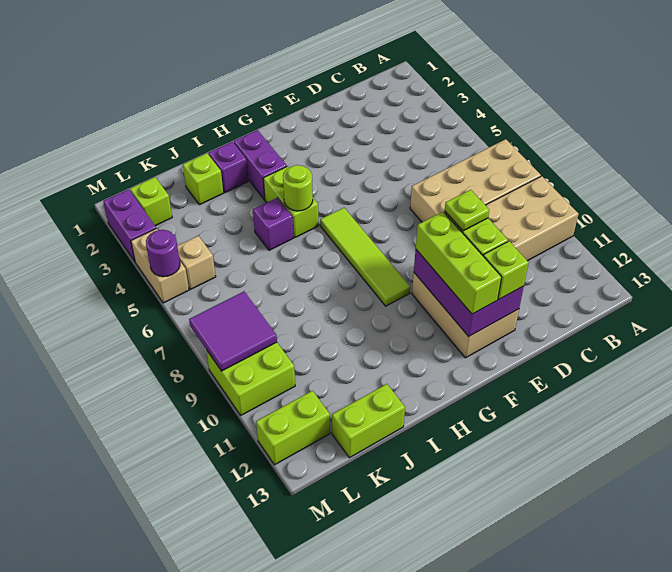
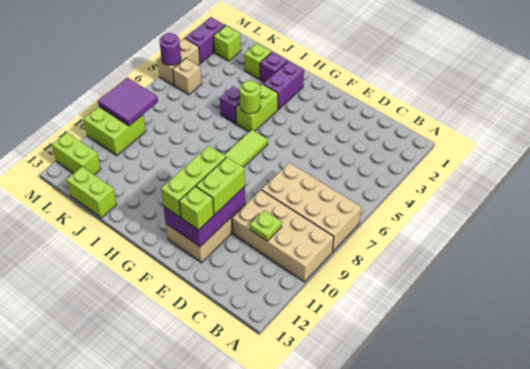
lime plate E10 level 4 -> lime plate C10 level 2

